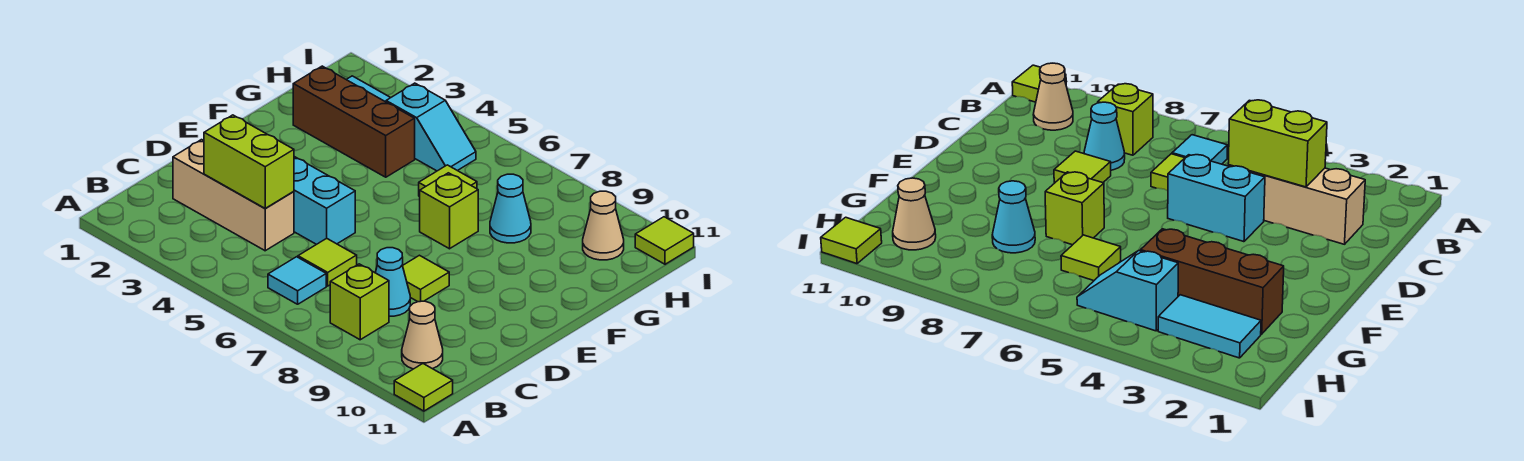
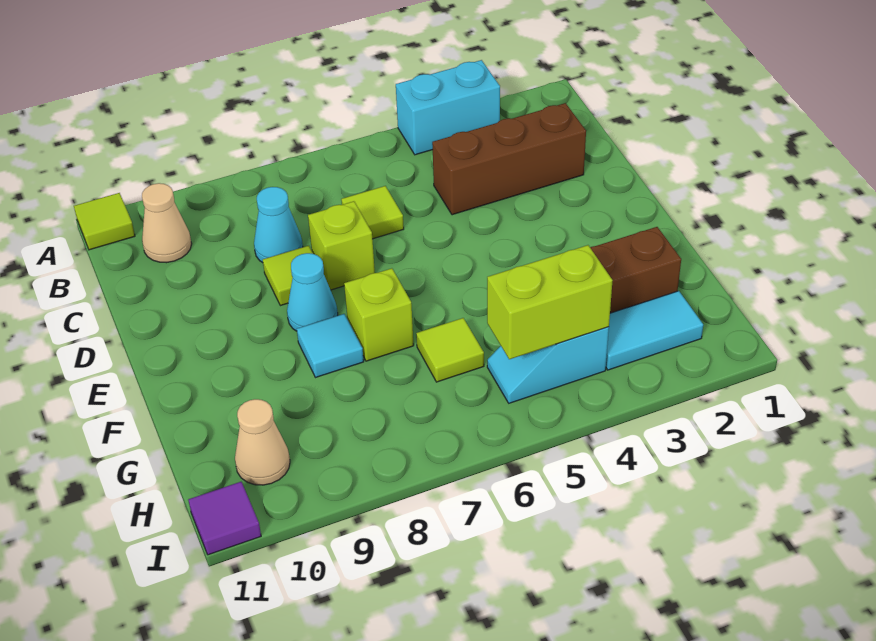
cyan tile B6 level 1 -> cyan tile F8 level 1
lime brick B8 level 1 -> lime brick D7 level 1
tan brick C2:C4 level 1 -> brown brick C2:C4 level 1
lime brick C3:C4 level 2 -> lime brick H4:H5 level 2
cyan brick D4:D5 level 1 -> cyan brick A3:A4 level 1
cyan cone G8 level 1 -> cyan cone E8 level 1
lime tile I11 level 1 -> purple tile I11 level 1

